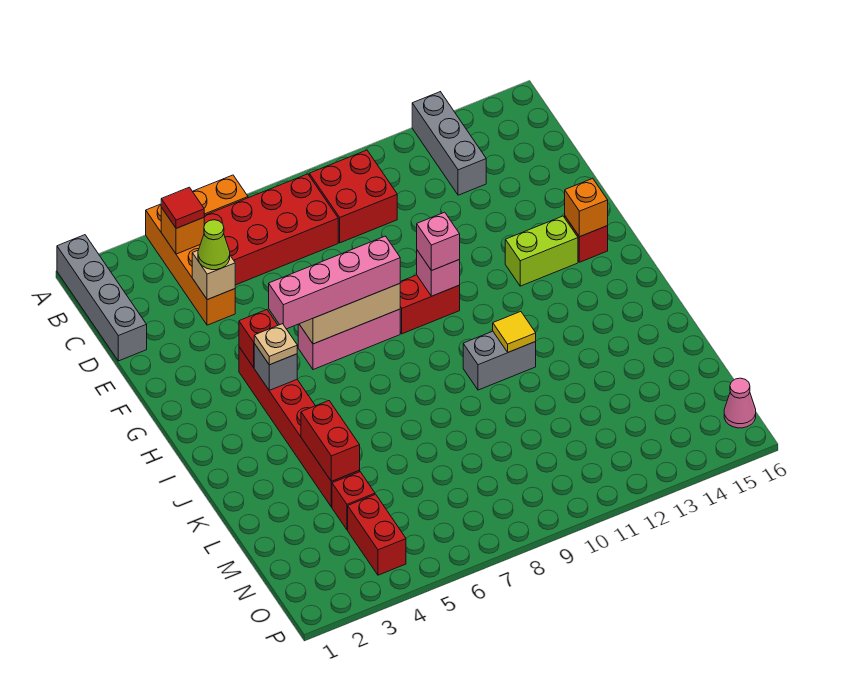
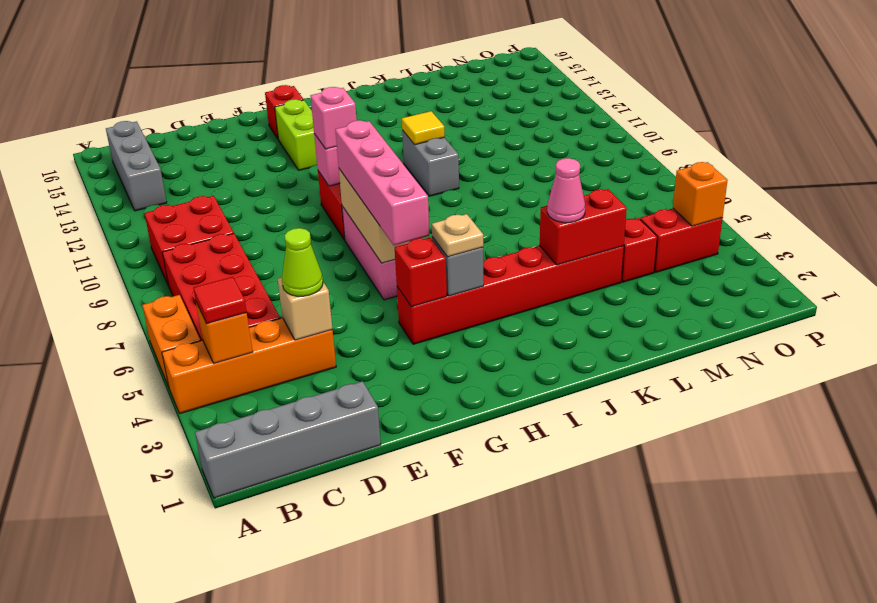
grey brick A13:C13 level 1 -> grey brick B13:B15 level 1
orange brick G15 level 2 -> orange brick O4 level 2
pink cone O16 level 1 -> pink cone K4 level 3

